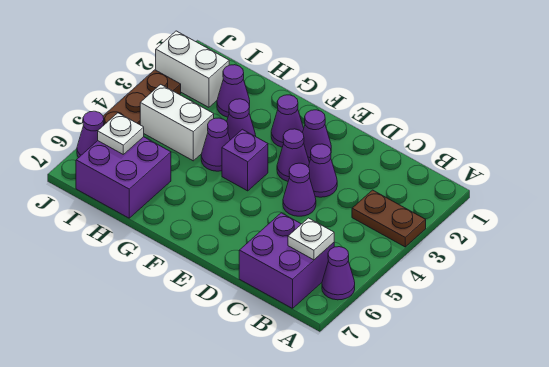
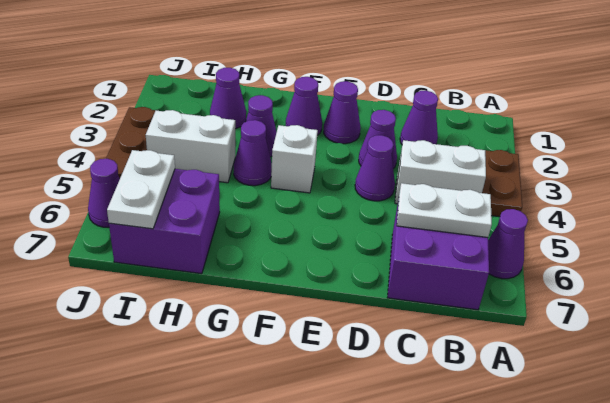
brown plate A3:B3 level 1 -> brown plate A3:A4 level 1
white plate B6 level 2 -> white plate B6:C6 level 2
purple cone E3 level 1 -> purple cone C2 level 1
purple brick F4 level 1 -> white brick F4 level 1
white brick I2:J2 level 1 -> white brick B4:C4 level 1
white plate I6 level 2 -> white plate I6:I7 level 2

